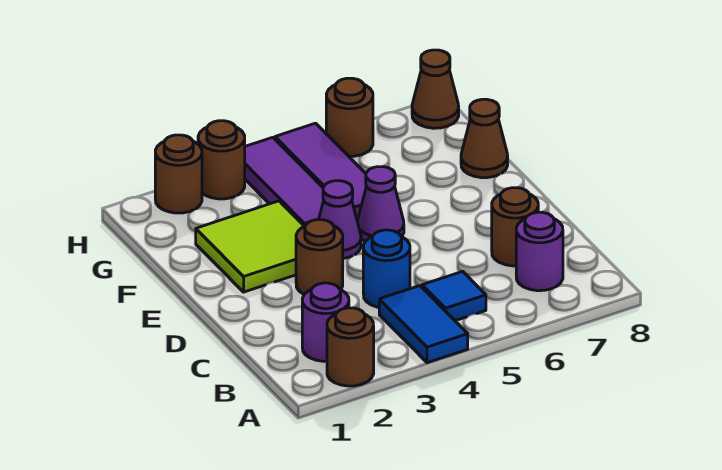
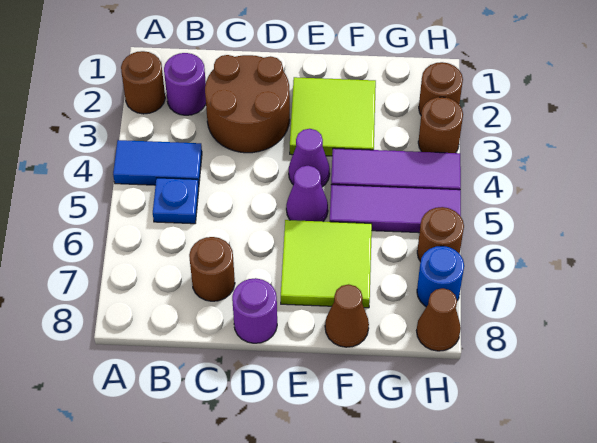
blue tile B5 level 1 -> blue plate B5 level 1
purple round brick B7 level 1 -> purple round brick D8 level 1
blue round brick C4 level 1 -> blue round brick H7 level 1
brown round brick D3 level 1 -> brown round brick C2:D3 level 1
none -> lime tile E6:F7 level 1

